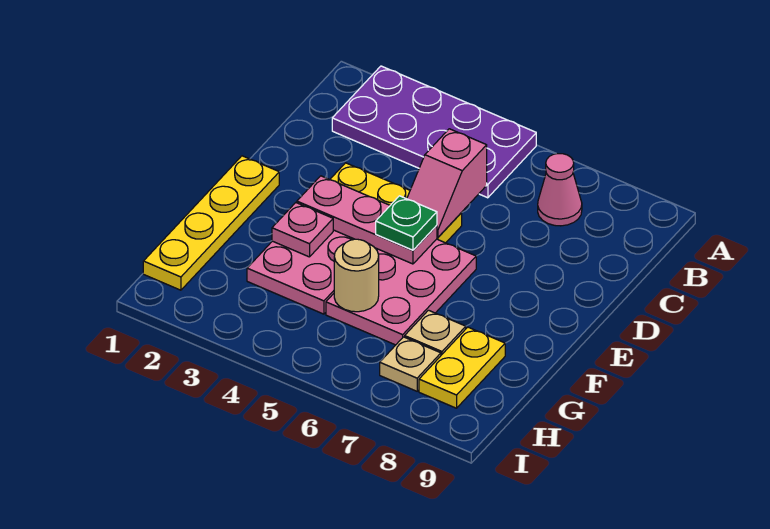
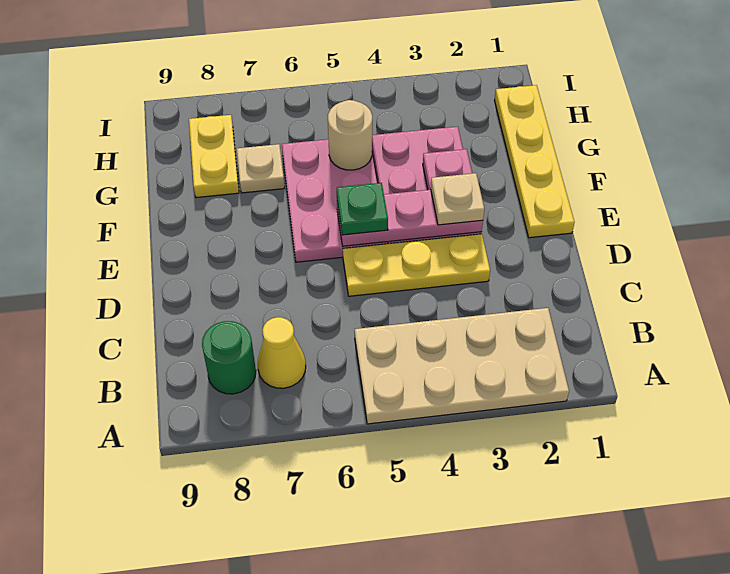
purple plate A2:B5 level 1 -> tan plate A2:B5 level 1
pink cone B7 level 1 -> yellow cone B7 level 1
none -> green round brick B8 level 1
pink slope C5:D5 level 2 top C -> none
tan plate H7 level 1 -> tan plate E3 level 3

